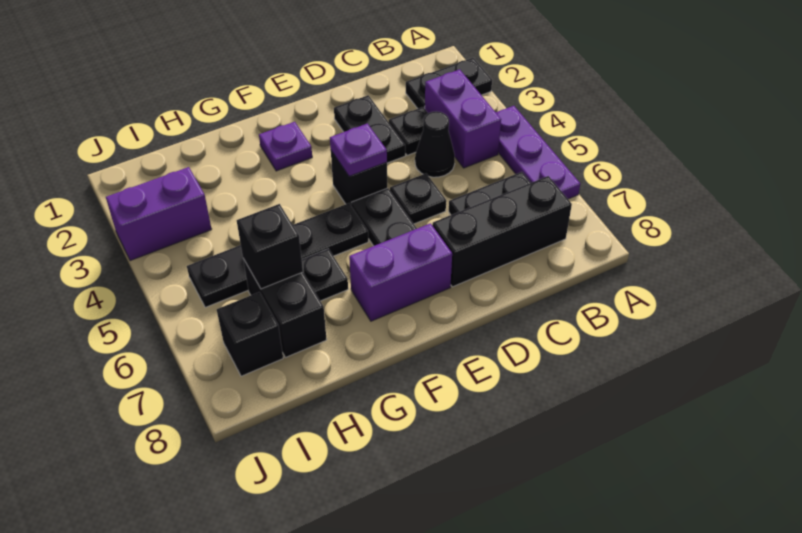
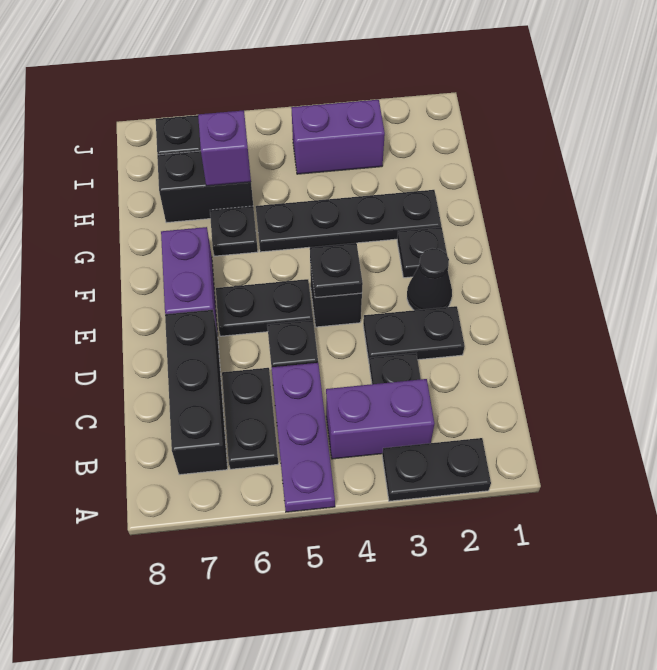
black plate A2:B2 level 1 -> black plate A2:A3 level 1
purple plate A4:A6 level 1 -> purple plate A5:C5 level 1
black cone C4 level 1 -> black cone E2 level 1
purple plate E4 level 2 -> black plate E4 level 2
purple plate F2 level 1 -> black plate F2 level 1
black plate F5:I5 level 1 -> black plate G2:G5 level 1
black brick H6 level 2 -> purple brick H6 level 2
purple brick I3:J3 level 1 -> purple brick I3:I4 level 1

